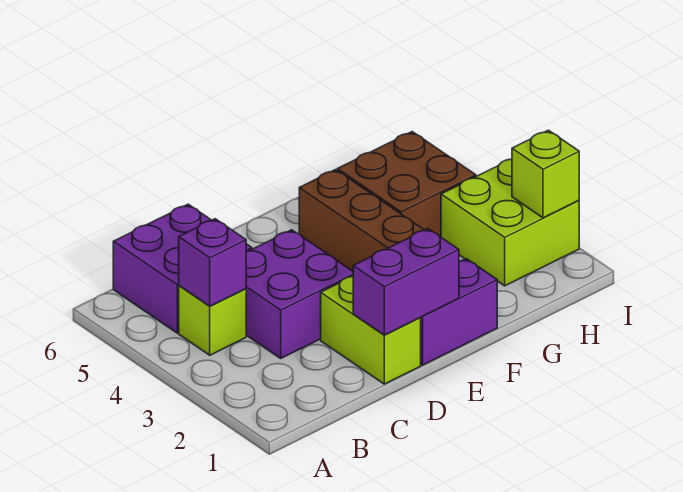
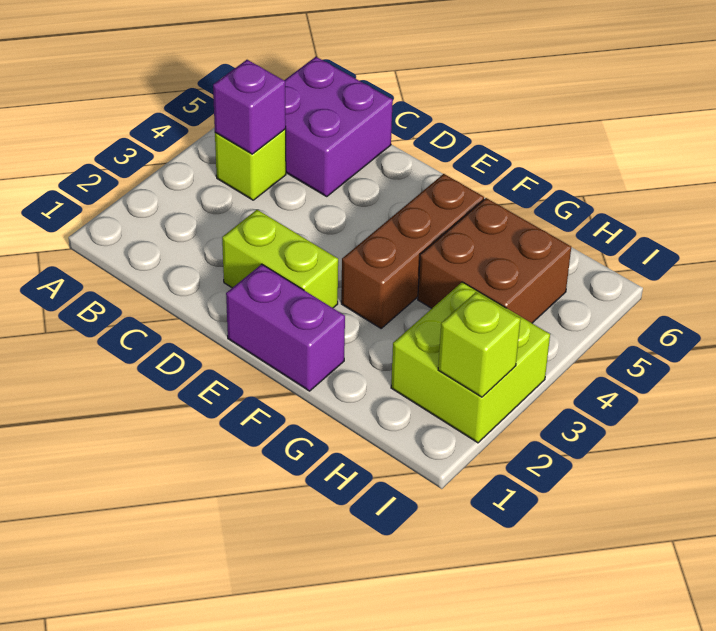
purple brick C3:D4 level 1 -> none
lime brick D1:D2 level 1 -> lime brick D2:E2 level 1
purple brick D1:E1 level 2 -> none

